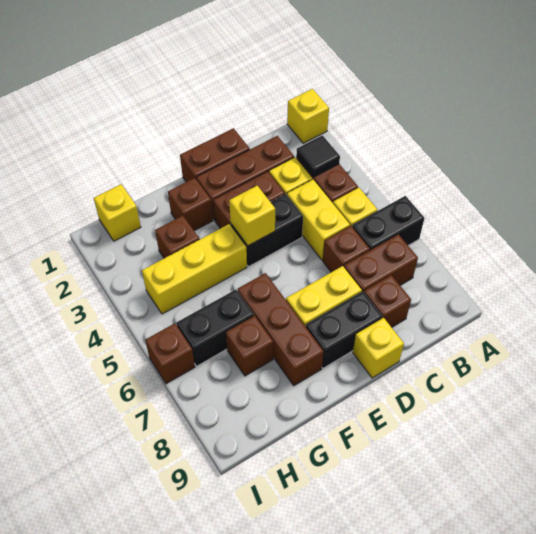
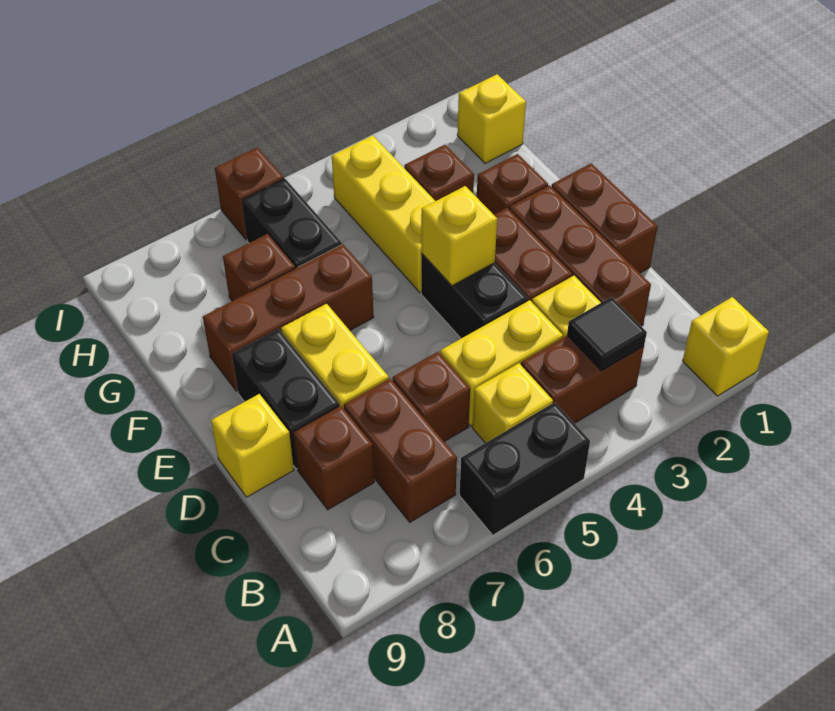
black brick A6:B6 level 1 -> black brick A5:A6 level 1

